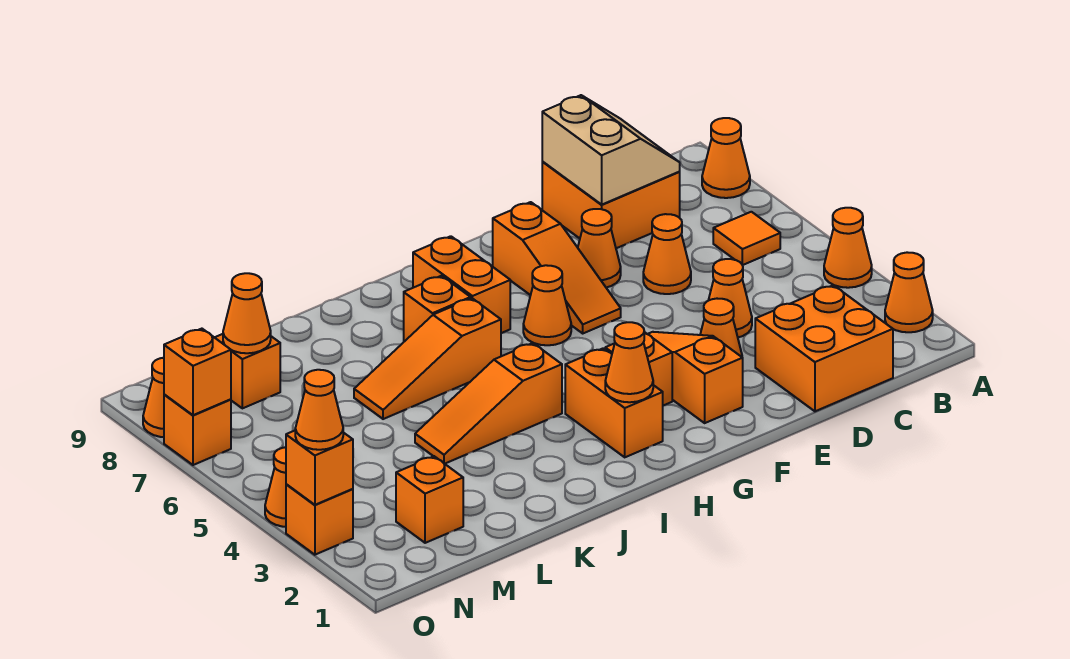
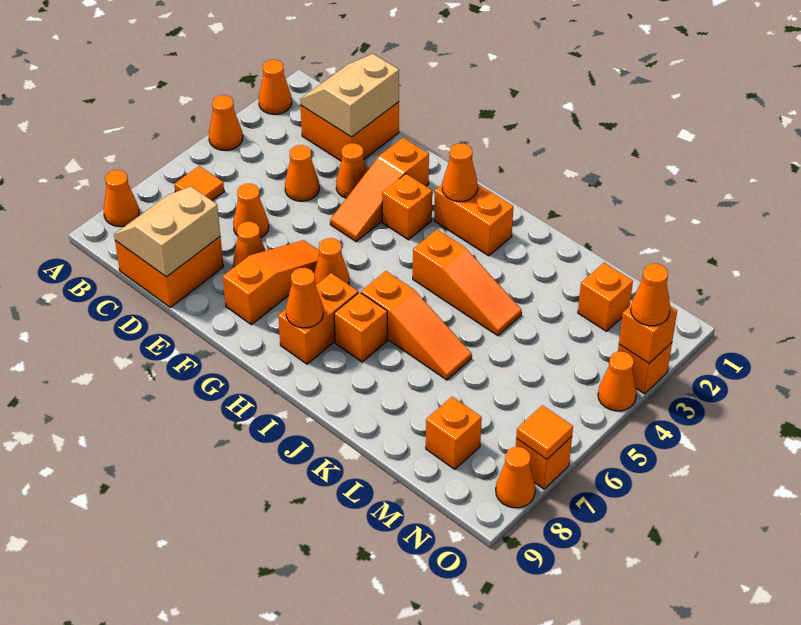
none -> tan slope C1:D2 level 2 top D
orange brick H2:H3 level 1 -> orange brick H2:I2 level 1
orange cone M8 level 2 -> orange cone H8 level 2
orange brick O7 level 2 -> orange tile O7 level 2

